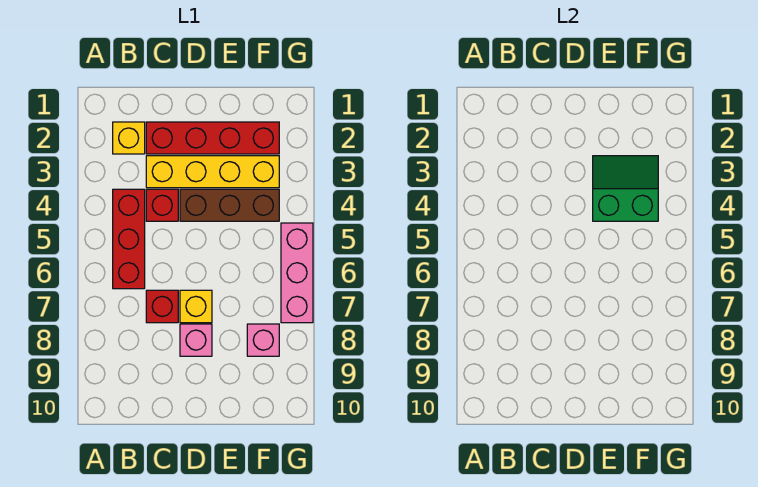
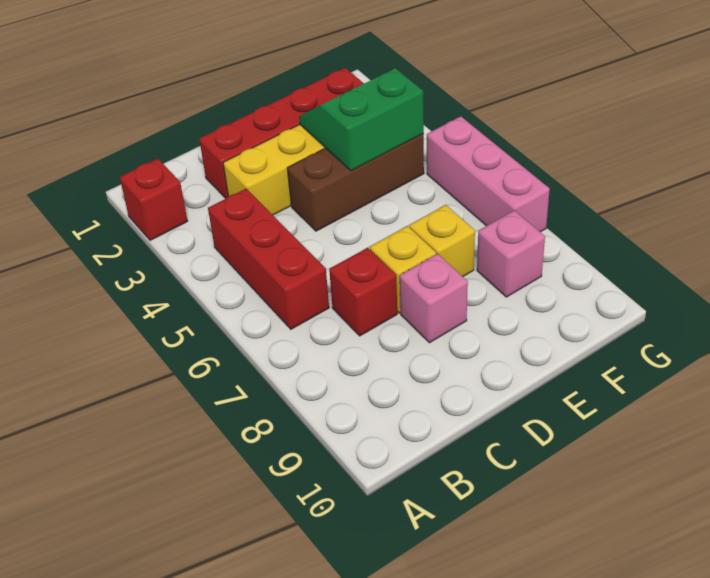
yellow brick B2 level 1 -> yellow brick E7 level 1
red brick C4 level 1 -> red brick A2 level 1

